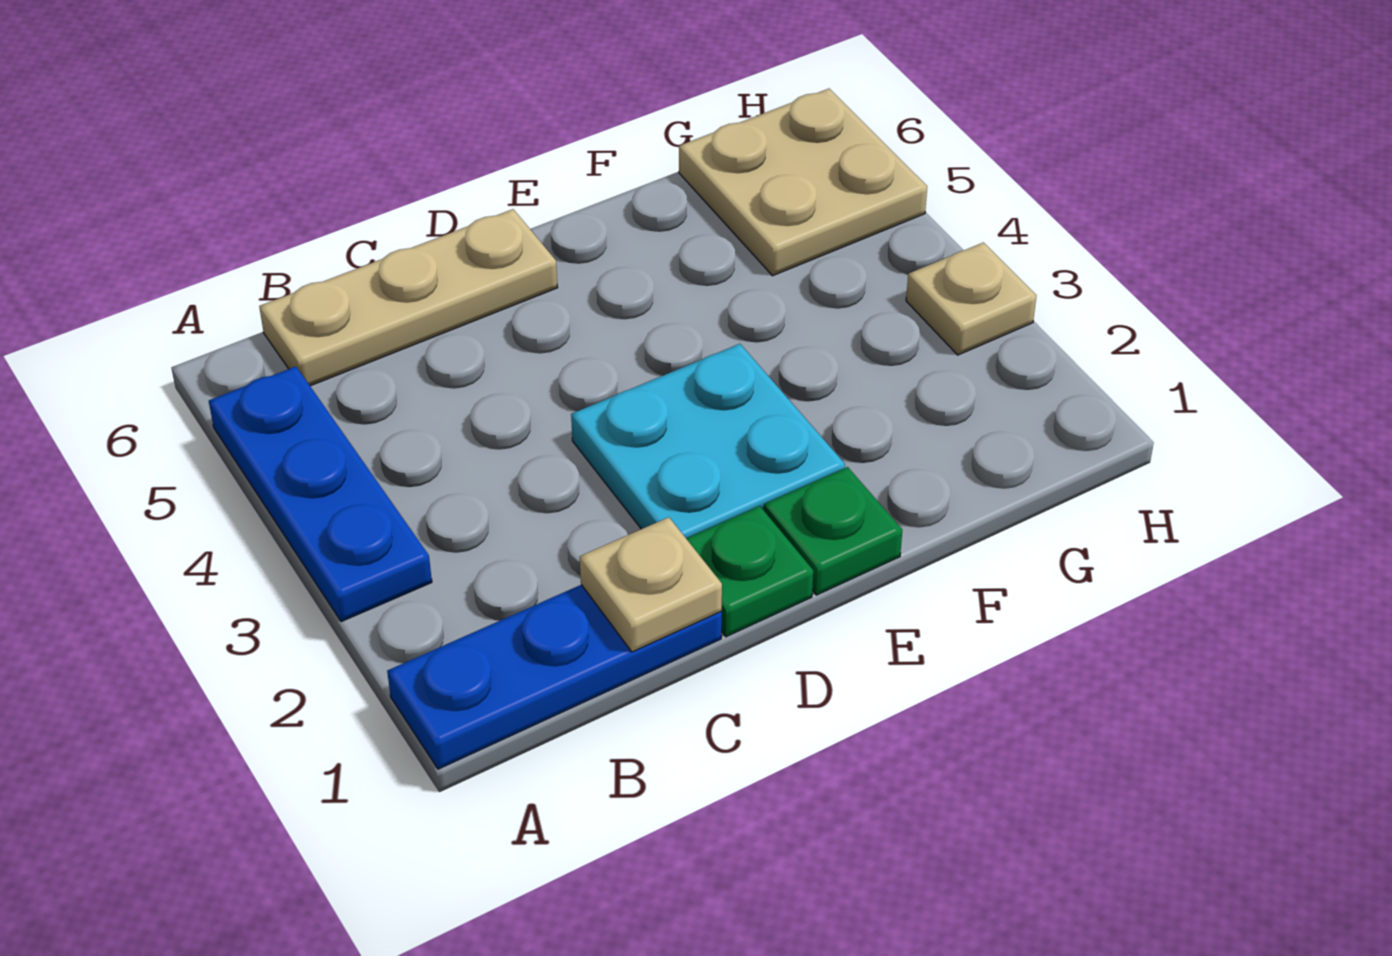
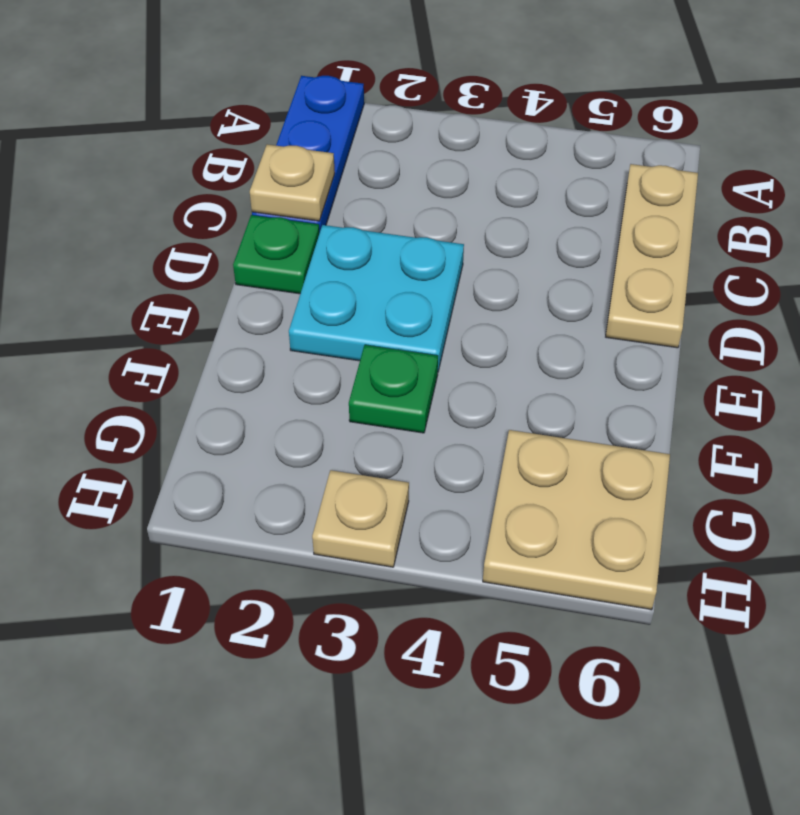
blue plate A3:A5 level 1 -> none
green plate E1 level 1 -> green plate F3 level 1

